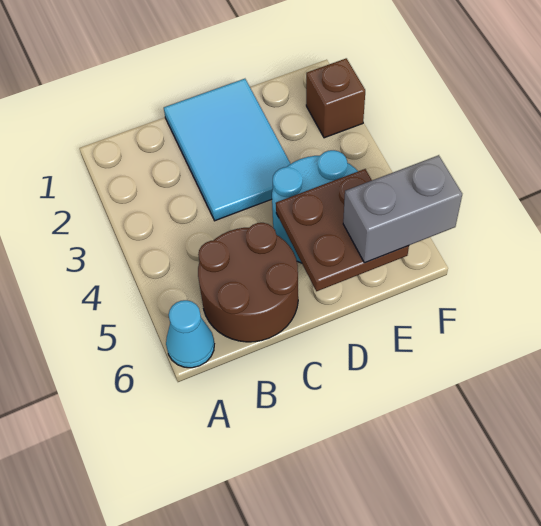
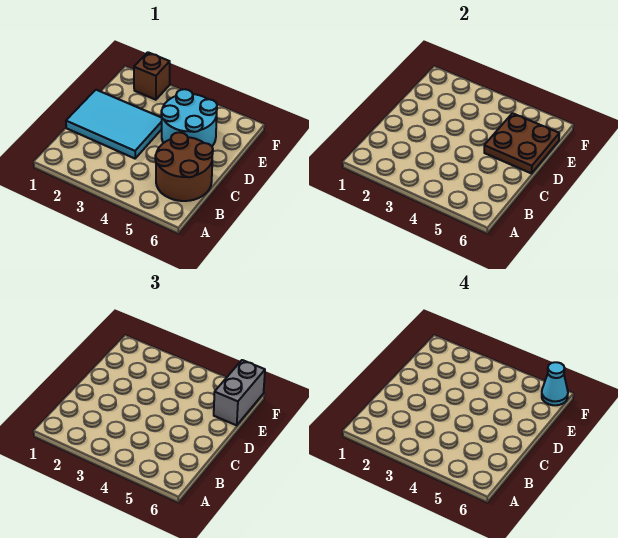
cyan cone A6 level 1 -> cyan cone F6 level 4

